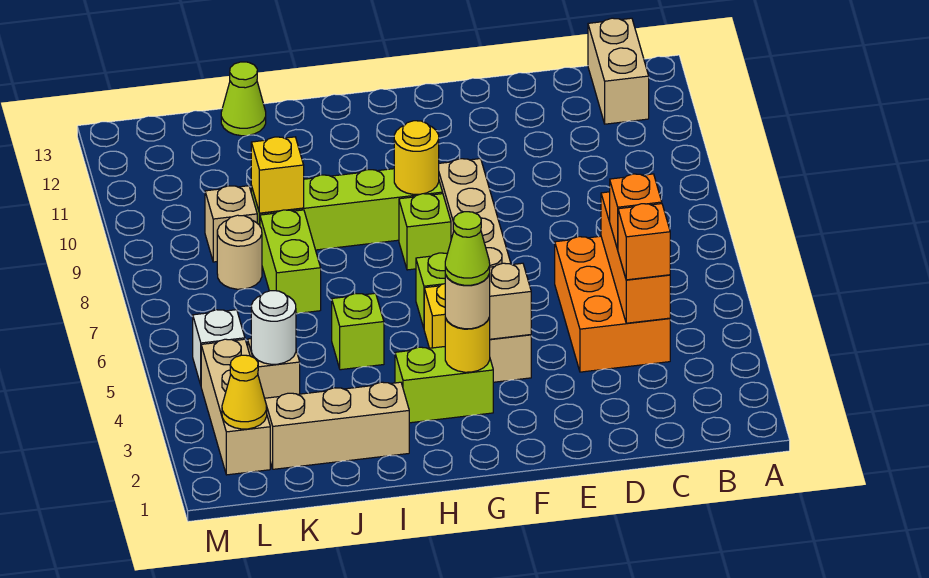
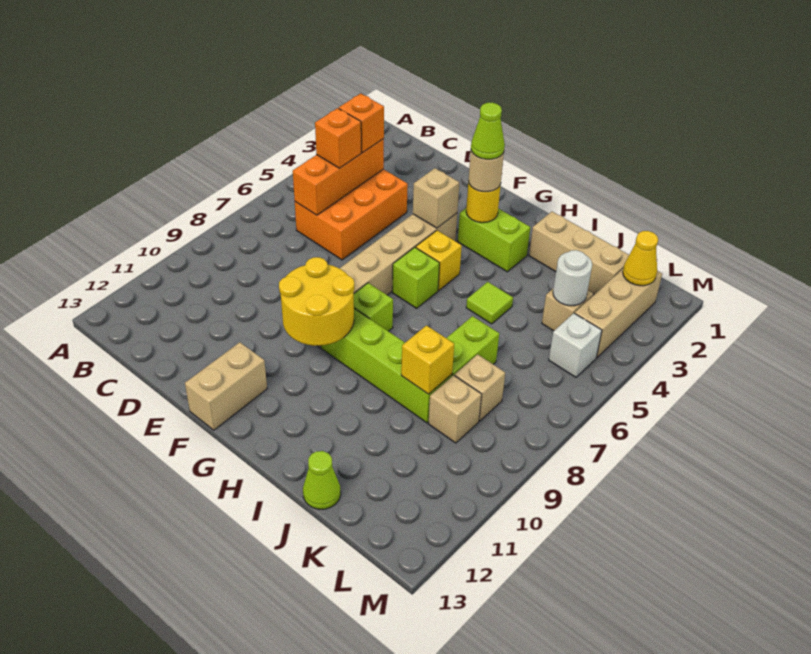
tan brick B12:B13 level 1 -> tan brick F12:F13 level 1
yellow round brick G9 level 2 -> yellow round brick F9:G10 level 2
lime brick I5 level 1 -> lime tile I5 level 1
tan round brick K8 level 1 -> tan brick K8 level 1

